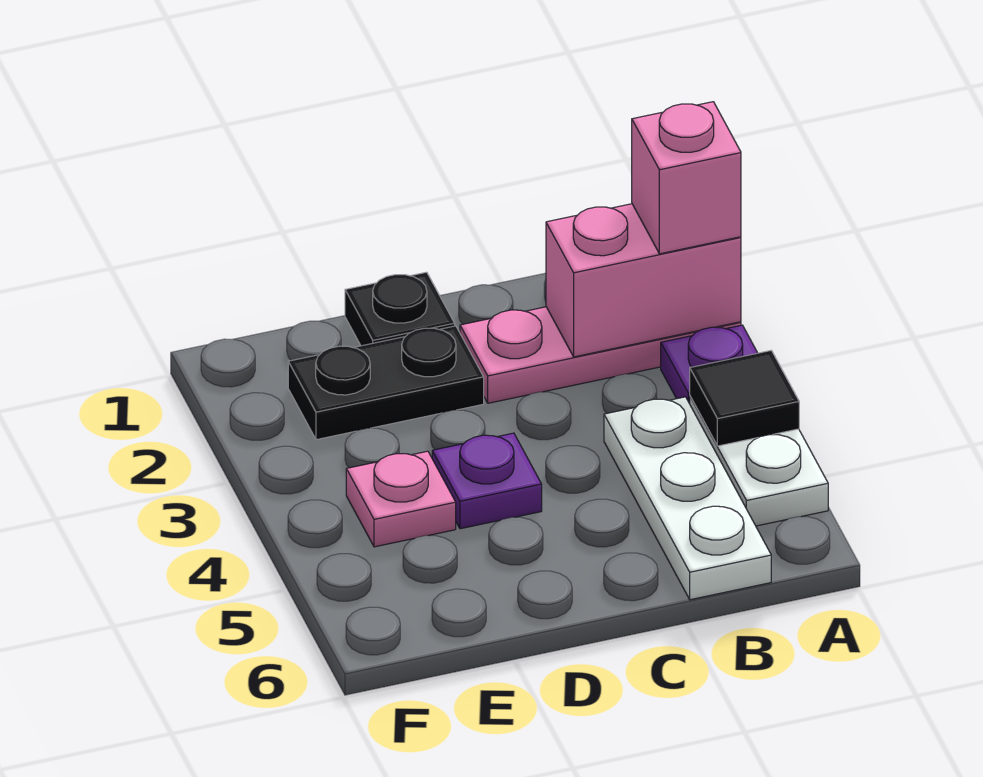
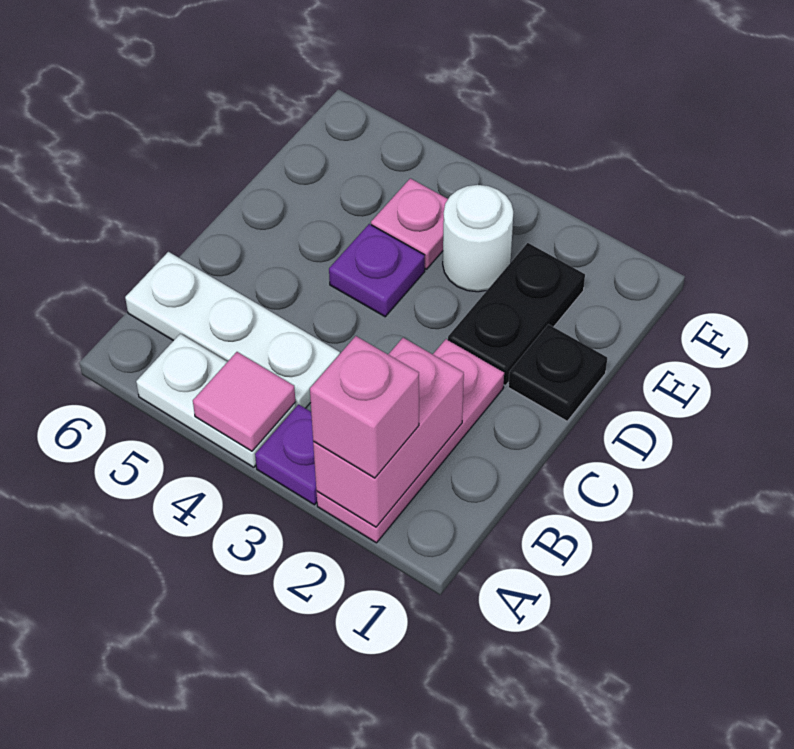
black tile A4 level 2 -> pink tile A4 level 2
none -> white round brick E3 level 1

